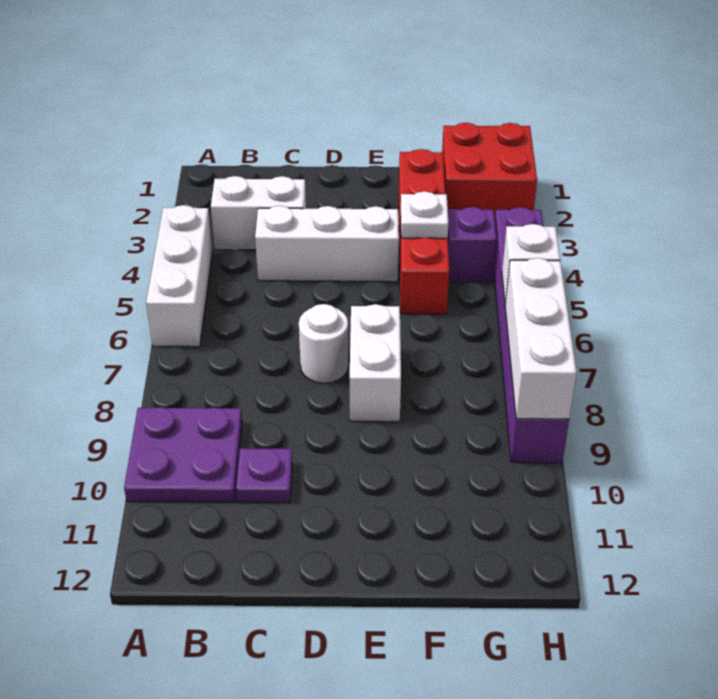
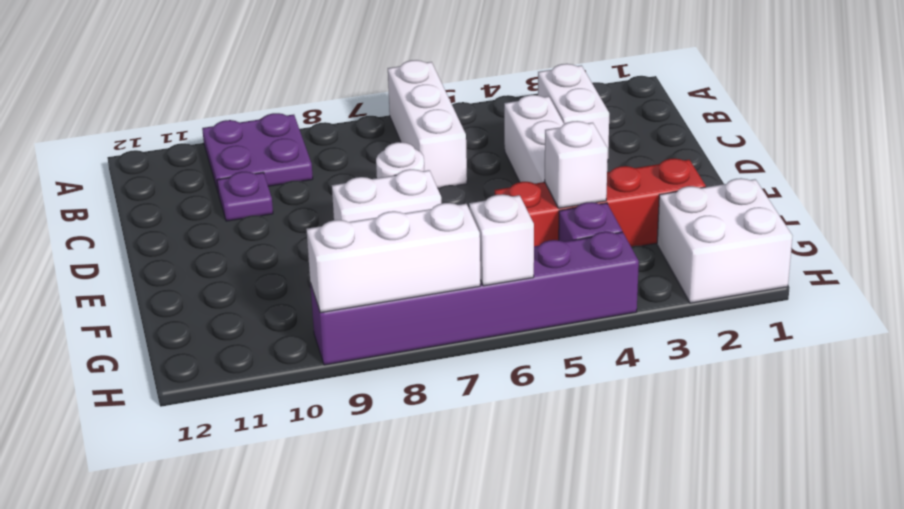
white brick A4:A6 level 1 -> white brick A6:C6 level 1
white plate F4 level 2 -> white brick F4 level 2
red brick G1:H2 level 1 -> white brick G1:H2 level 1

